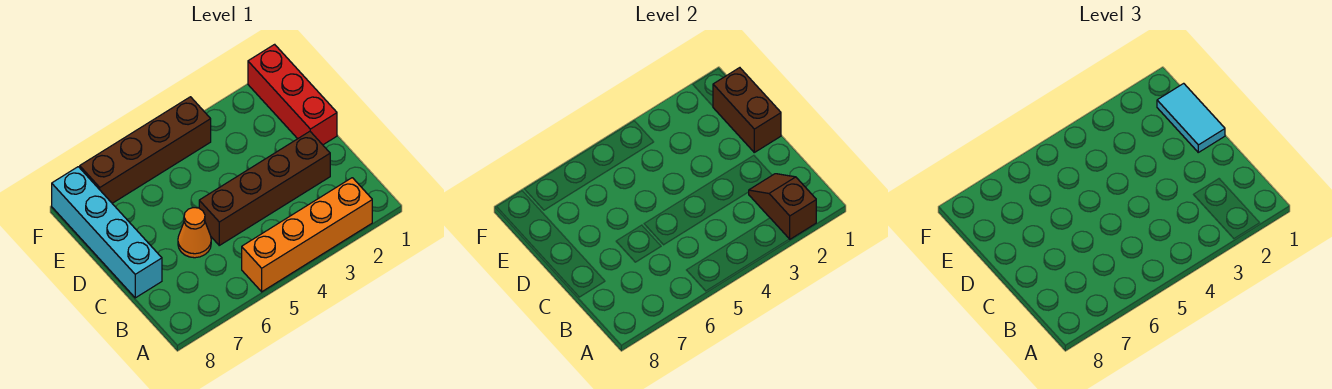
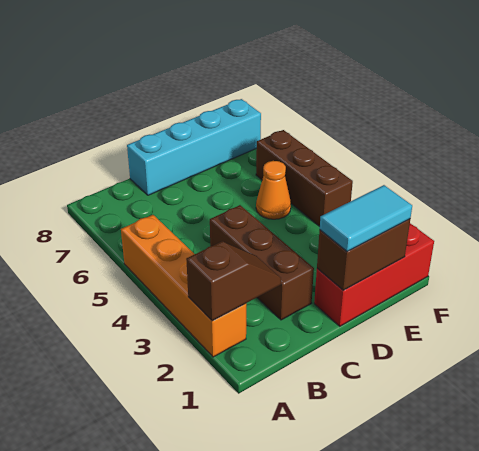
brown brick C2:C5 level 1 -> brown brick C2:C4 level 1
orange cone C6 level 1 -> orange cone E5 level 1
brown brick F4:F7 level 1 -> brown brick F4:F6 level 1

